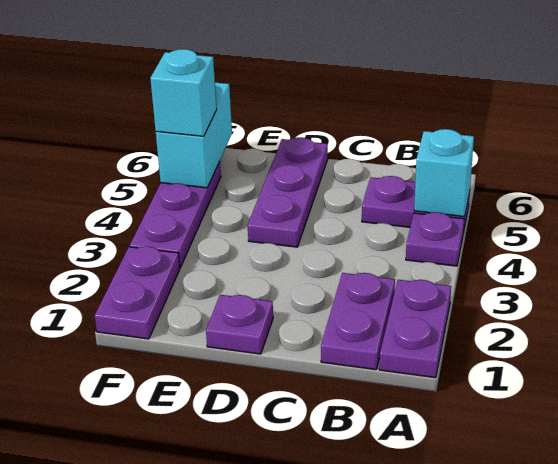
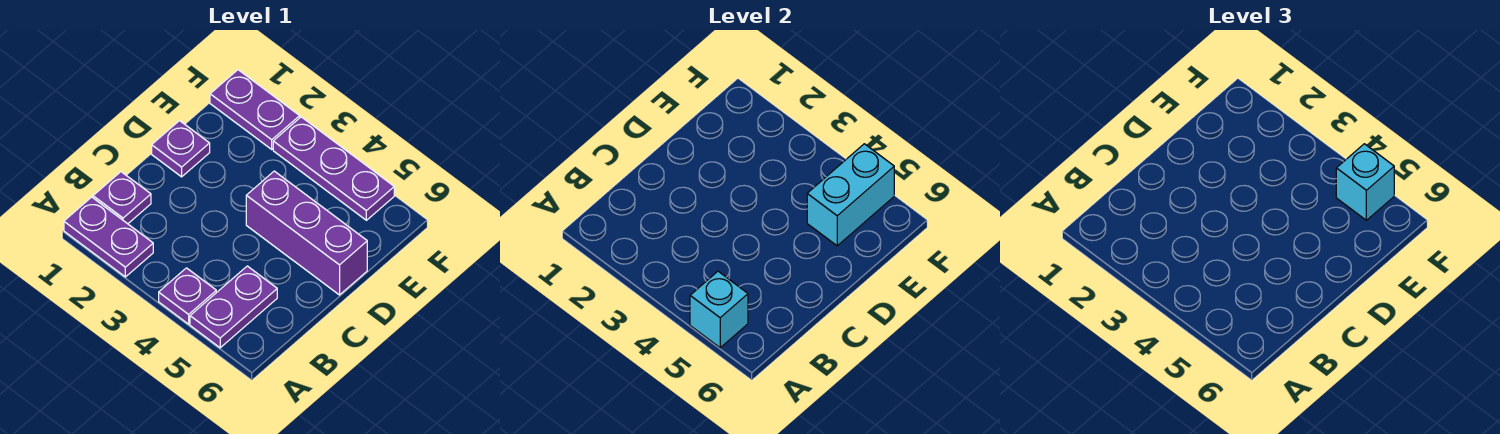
purple plate B1:B2 level 1 -> purple plate B1 level 1
purple plate D4:D6 level 1 -> purple brick D4:D6 level 1
cyan brick F5:F6 level 2 -> cyan brick E5:F5 level 2

